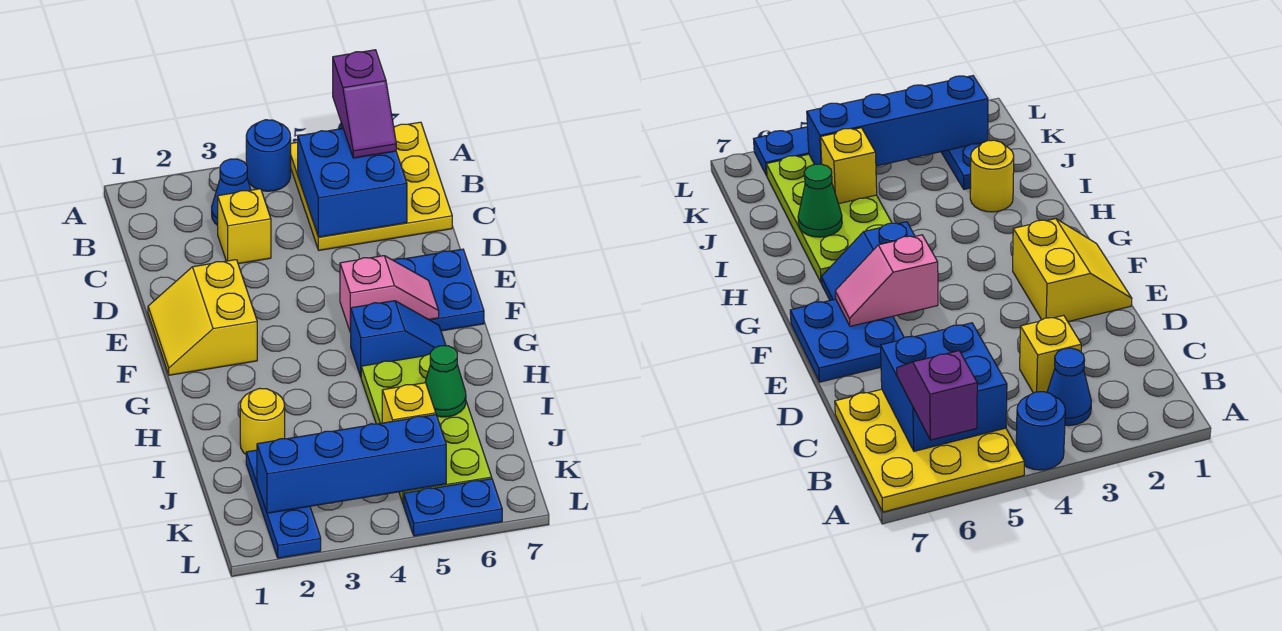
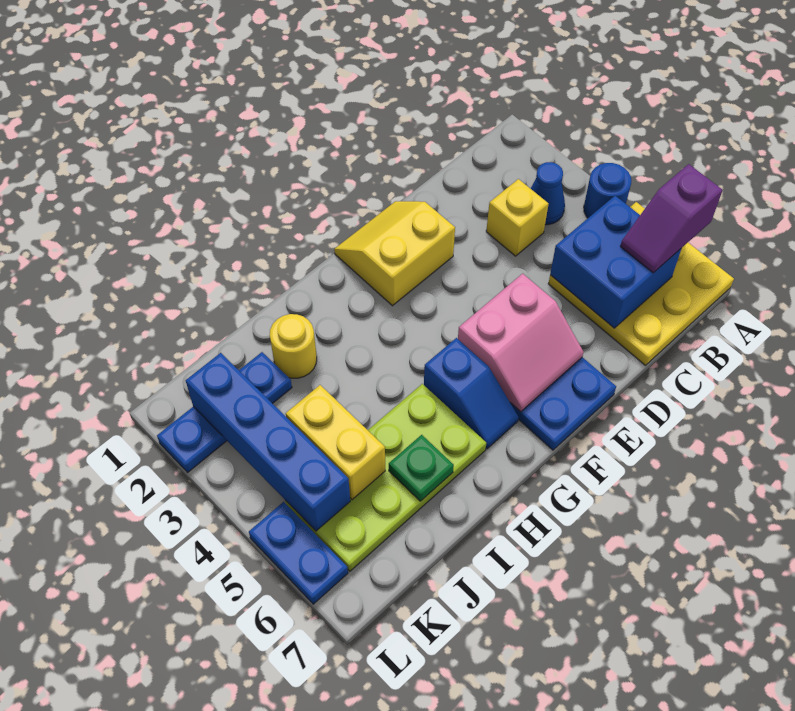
pink slope F5:F6 level 2 top 5 -> pink slope E5:F6 level 2 top 5
green cone I6 level 2 -> green plate I6 level 2
yellow brick J5 level 2 -> yellow brick J4:J5 level 2

